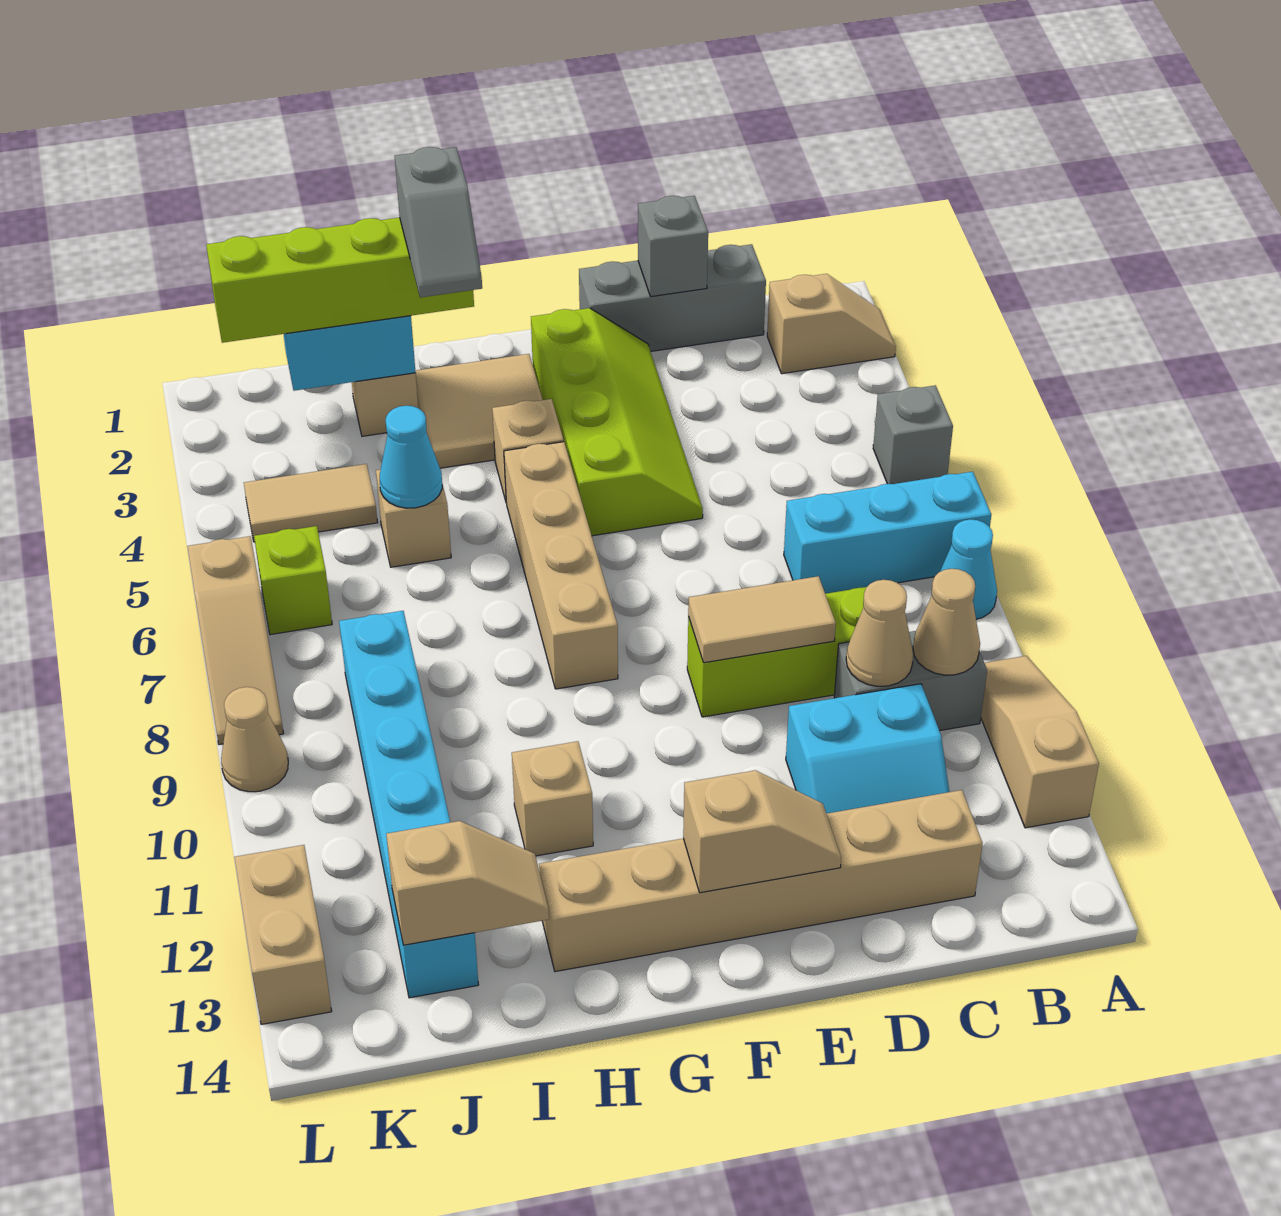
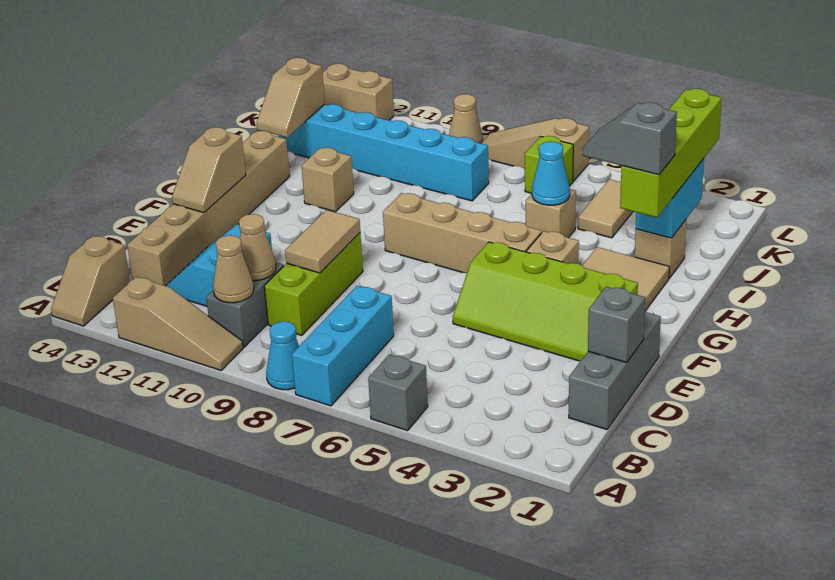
tan slope A2:B2 level 1 top B -> tan slope A14:B14 level 1 top B

